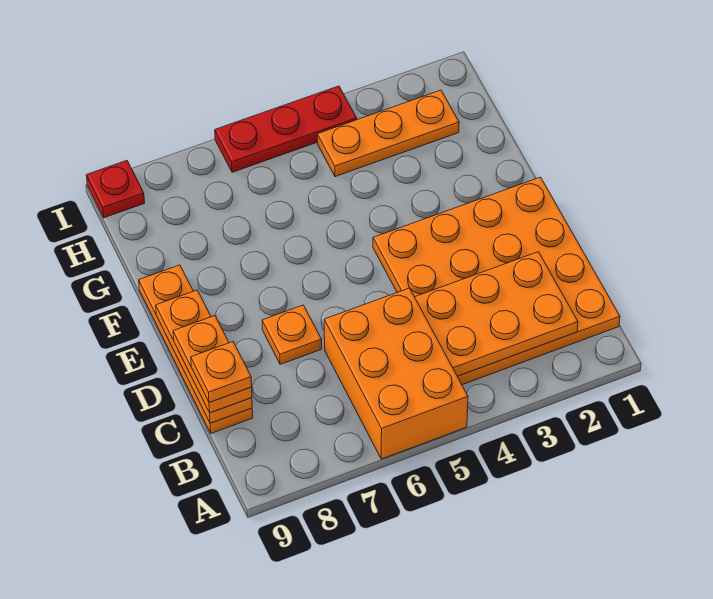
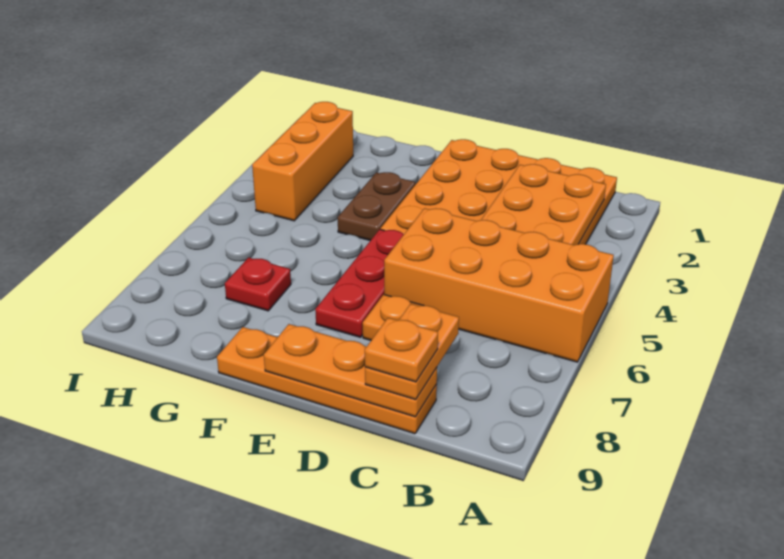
orange brick A5:C6 level 1 -> orange brick A5:D6 level 1
orange plate C9:D9 level 3 -> orange plate C8:C9 level 3
none -> brown plate F3:F4 level 1
orange plate H2:H4 level 1 -> orange brick H2:H4 level 1
red plate I4:I6 level 1 -> red plate E5:E7 level 1
red plate I9 level 1 -> red plate G7 level 1

